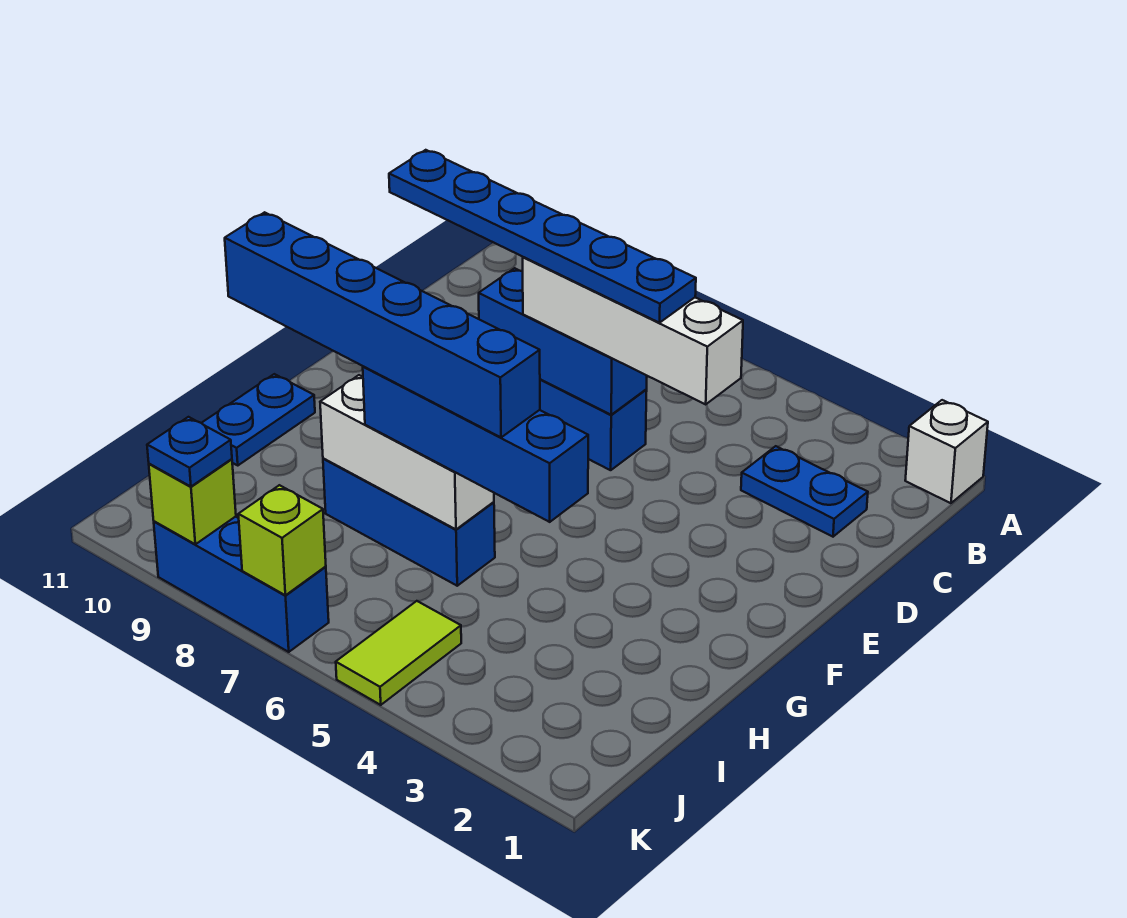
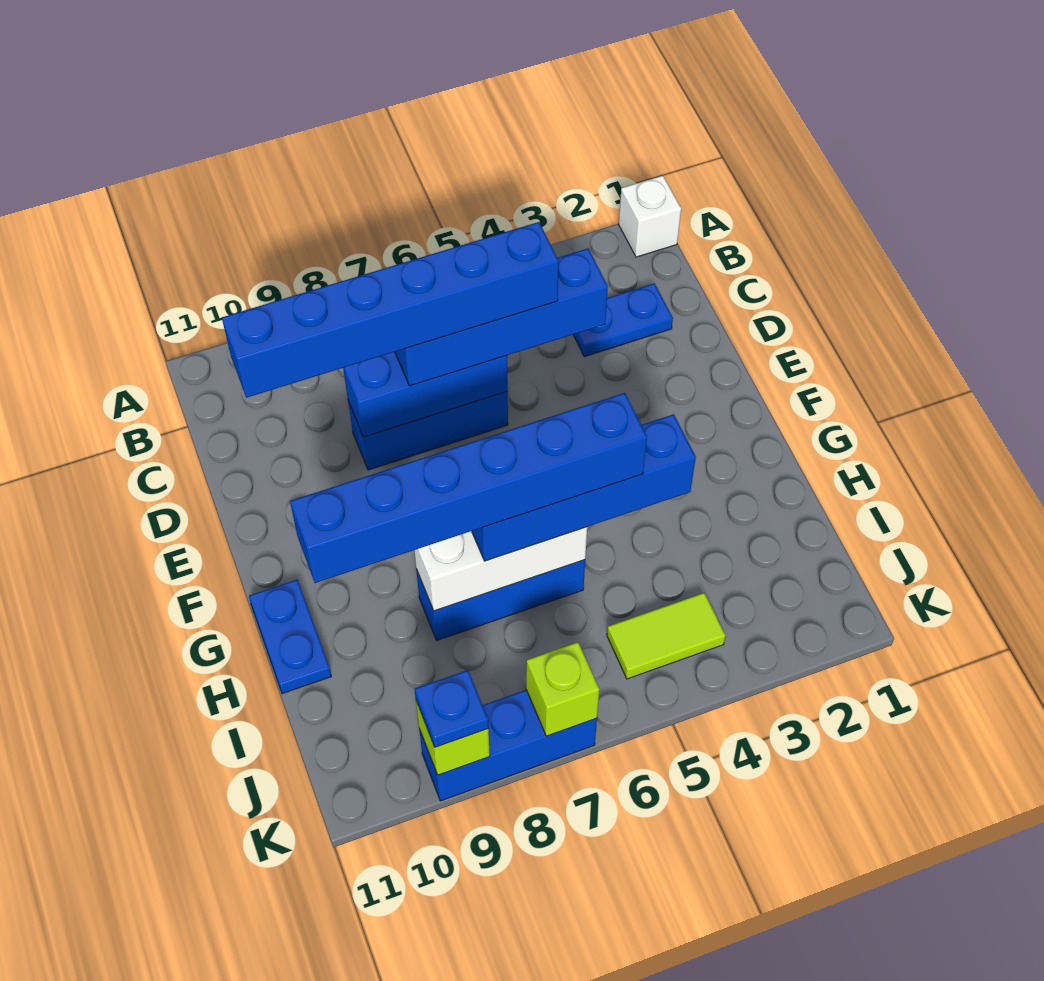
white brick D4:D7 level 3 -> blue brick D4:D7 level 3
blue plate D5:D10 level 4 -> blue brick D5:D10 level 4
lime tile J5:K5 level 1 -> lime tile J4:J5 level 1

